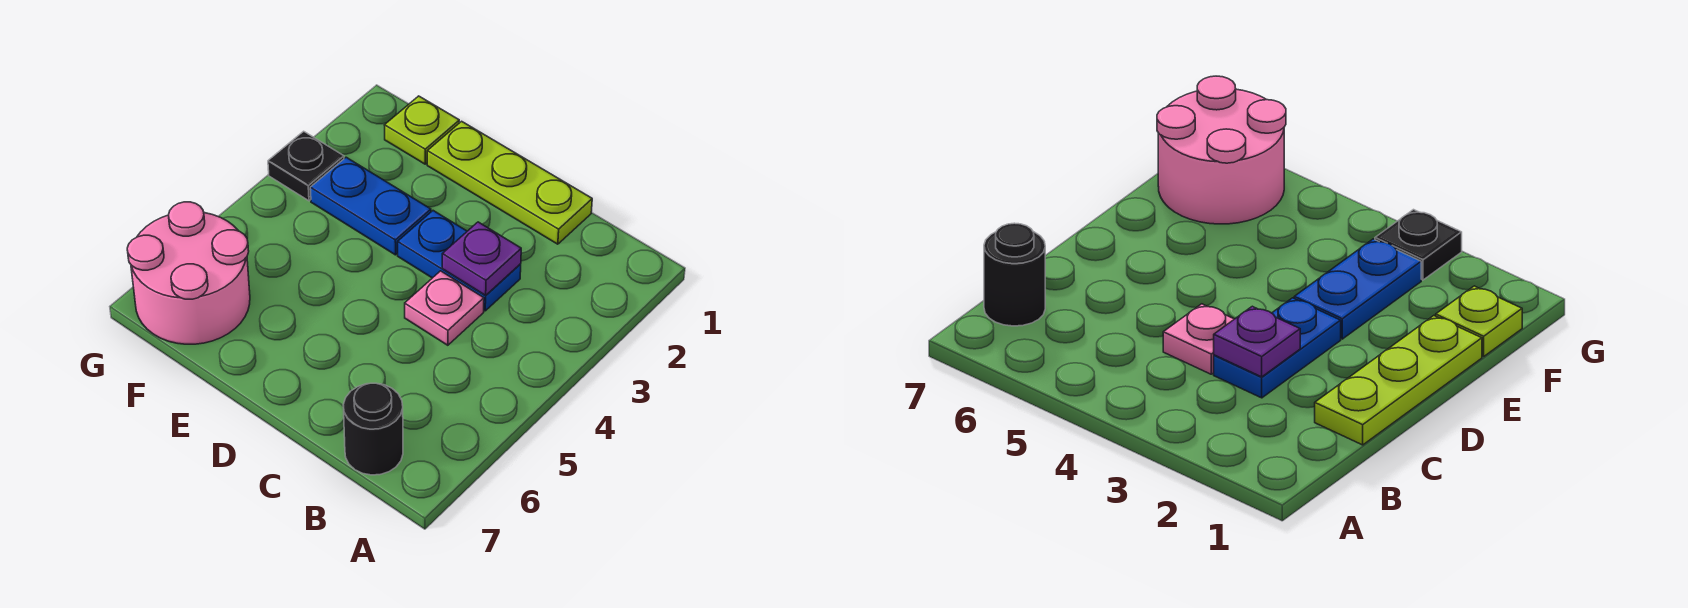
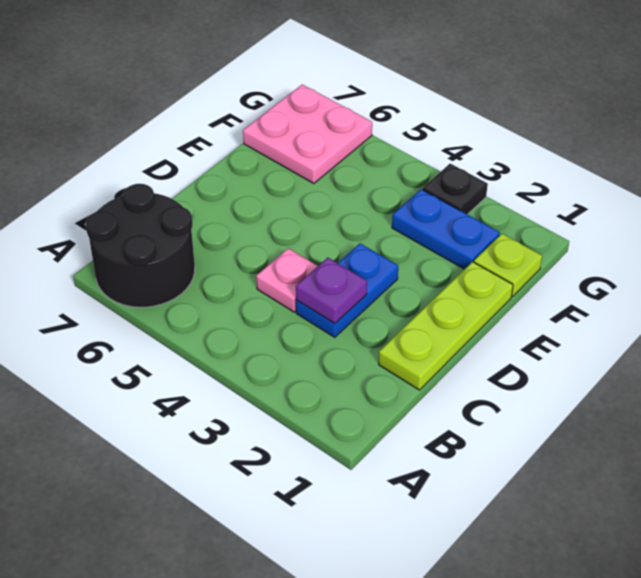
black round brick B7 level 1 -> black round brick A6:B7 level 1
blue plate E3:F3 level 1 -> blue plate F2:F3 level 1
pink round brick F6:G7 level 1 -> pink plate F6:G7 level 1

